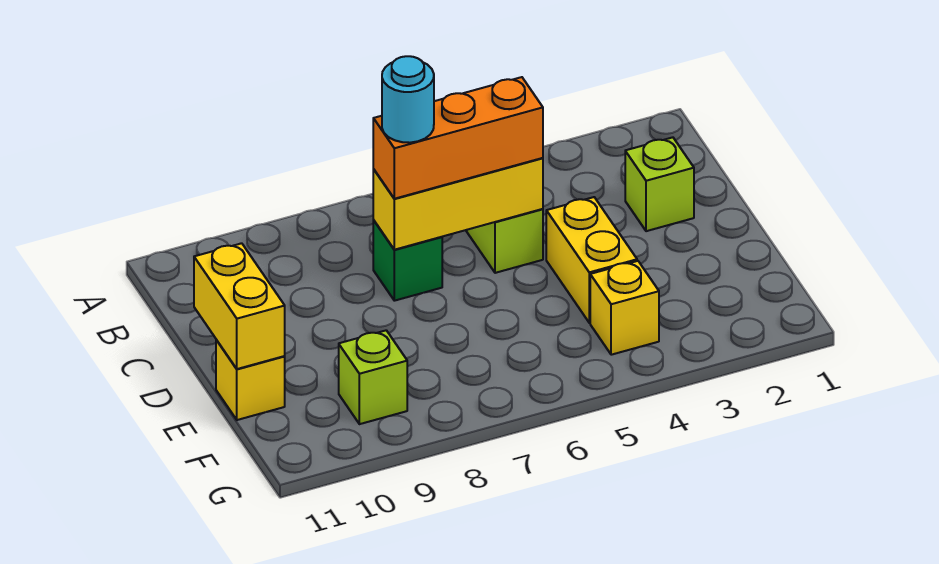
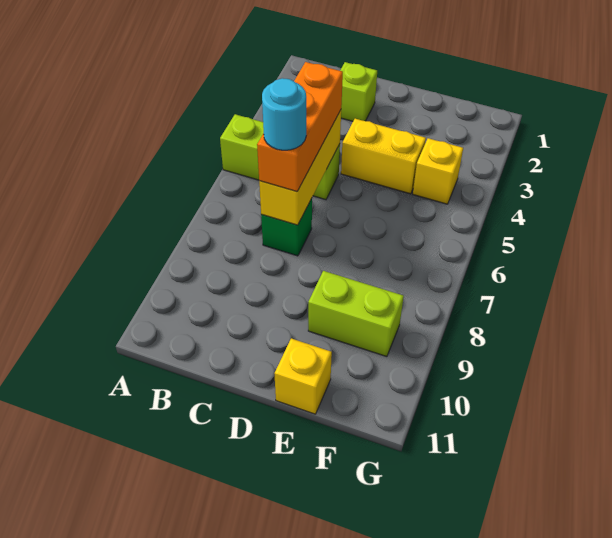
yellow brick D11:E11 level 2 -> none
lime brick F9 level 1 -> lime brick E9:F9 level 1

